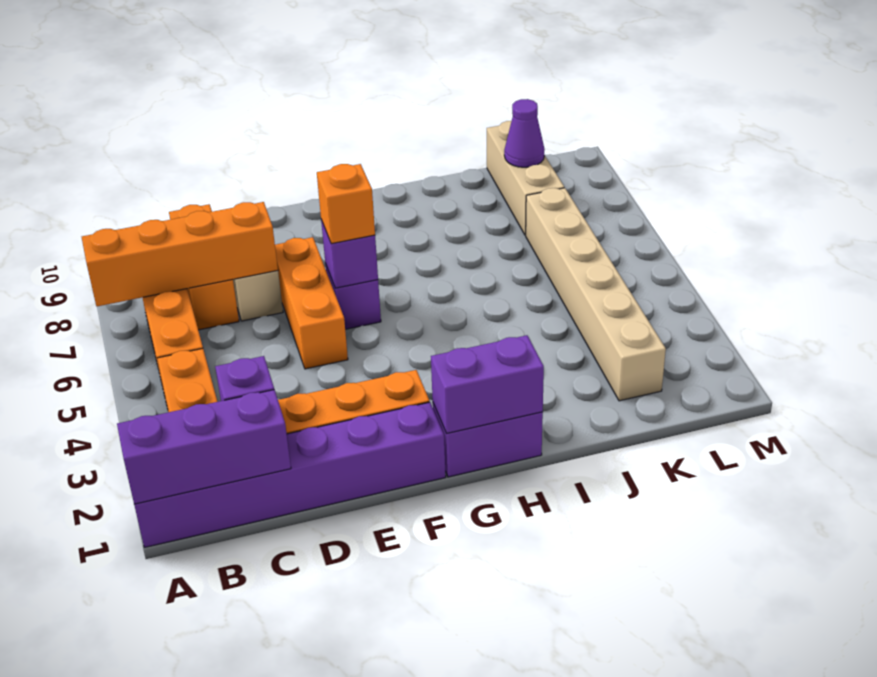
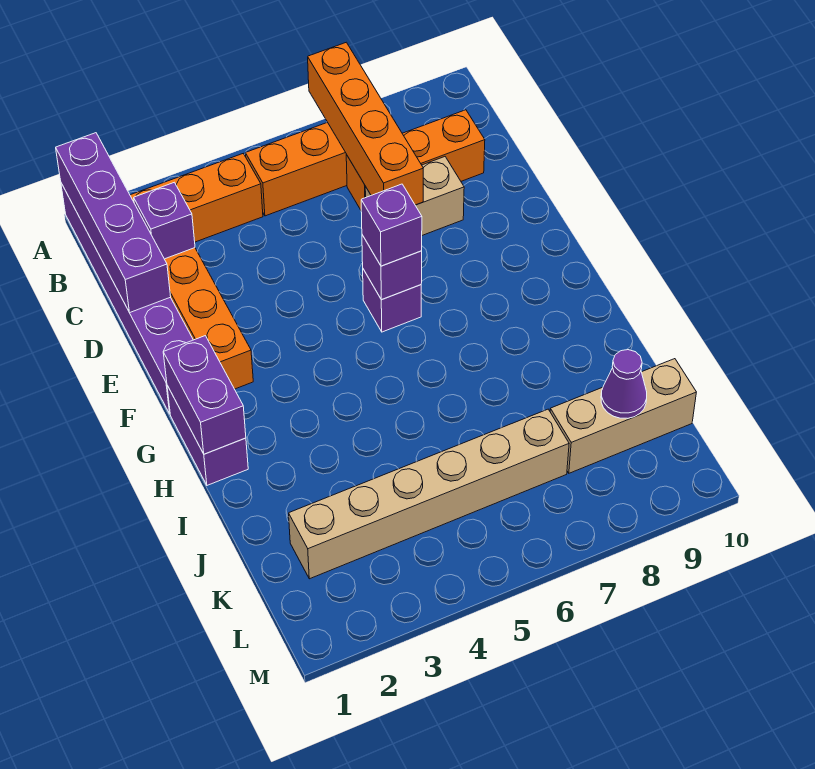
purple brick A1:C1 level 2 -> purple brick A1:D1 level 2
orange brick E5:E7 level 1 -> none
orange brick F6 level 3 -> purple brick F6 level 3

